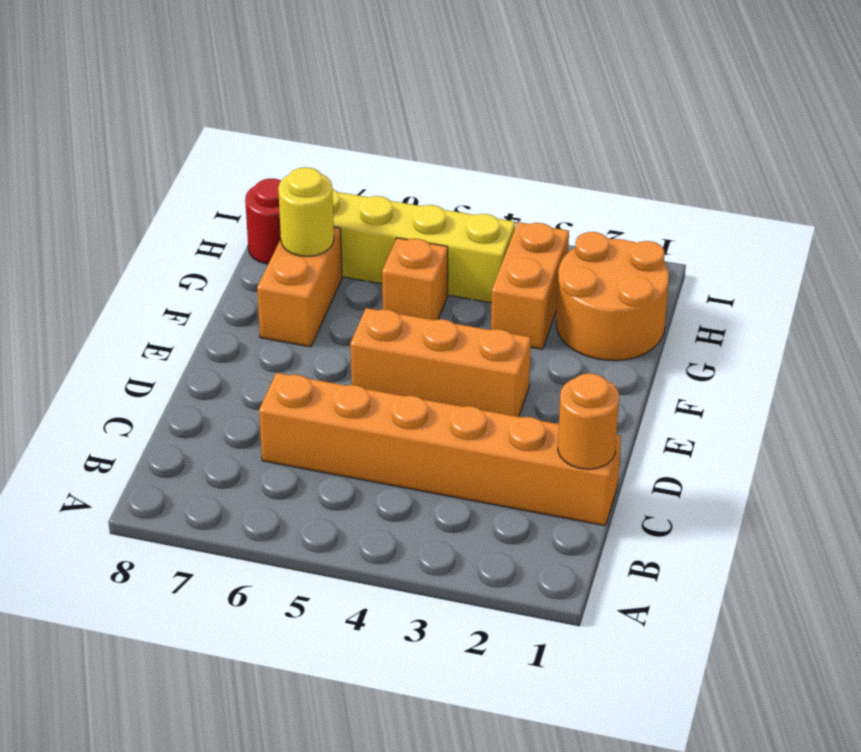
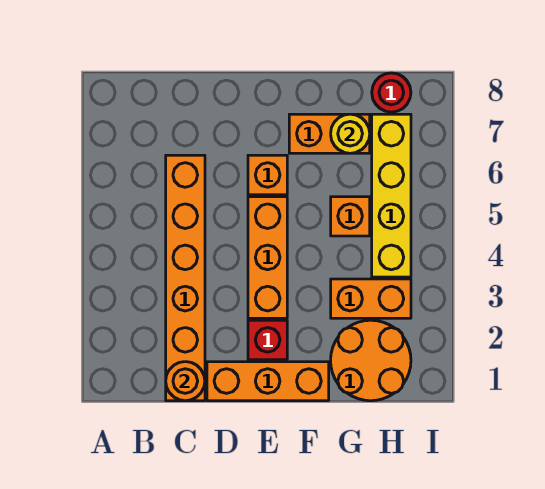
none -> orange brick D1:F1 level 1
none -> red brick E2 level 1
none -> orange brick E6 level 1

